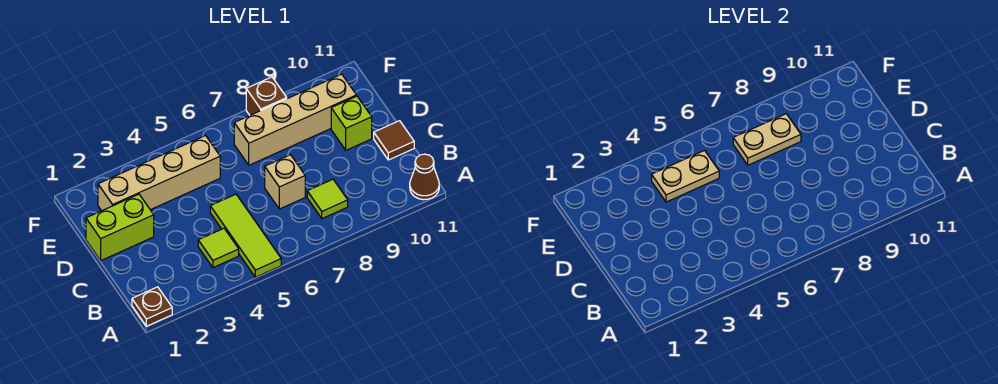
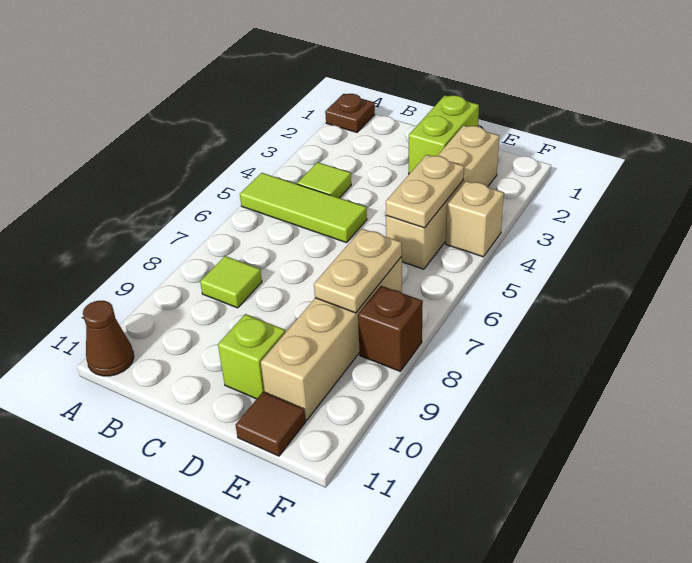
tan brick C7 level 1 -> tan brick F4 level 1
brown tile C11 level 1 -> brown tile E11 level 1

